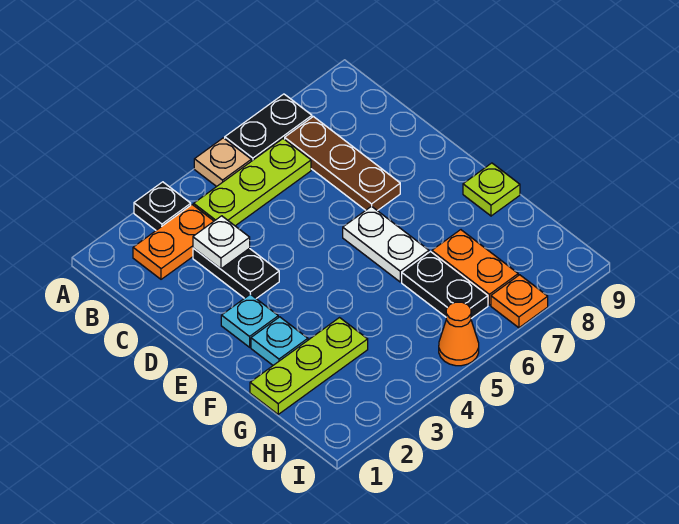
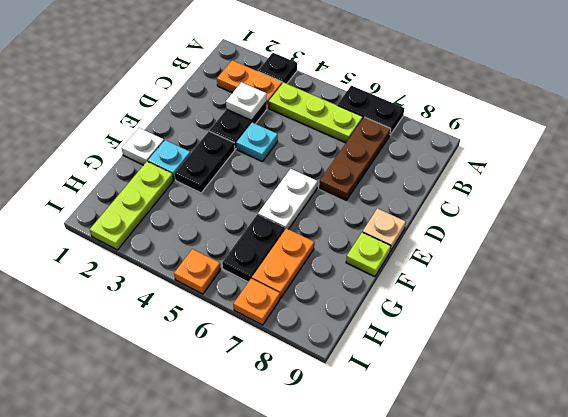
tan plate A5 level 1 -> tan plate E9 level 1
cyan plate E2 level 1 -> cyan plate D4 level 1
none -> black plate E3:F3 level 1
none -> white plate F1 level 1
lime plate G1:G3 level 1 -> lime plate G2:I2 level 1
orange cone I5 level 1 -> orange plate I5 level 1

